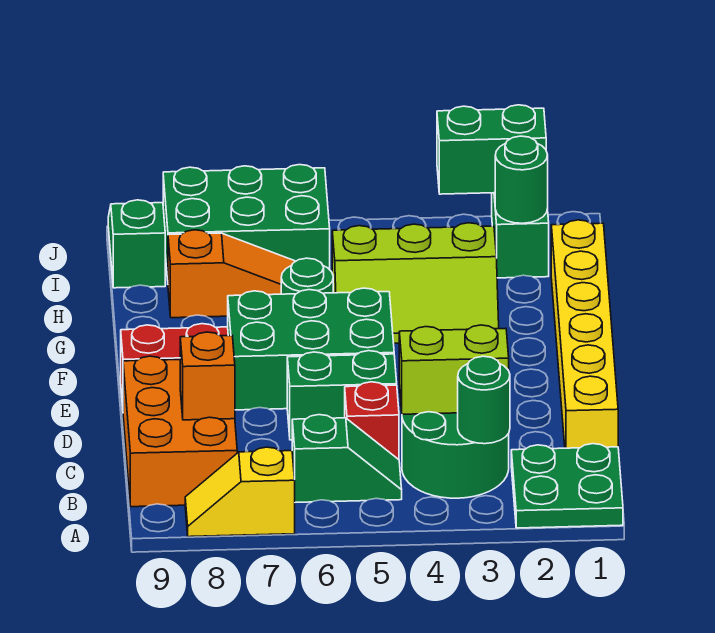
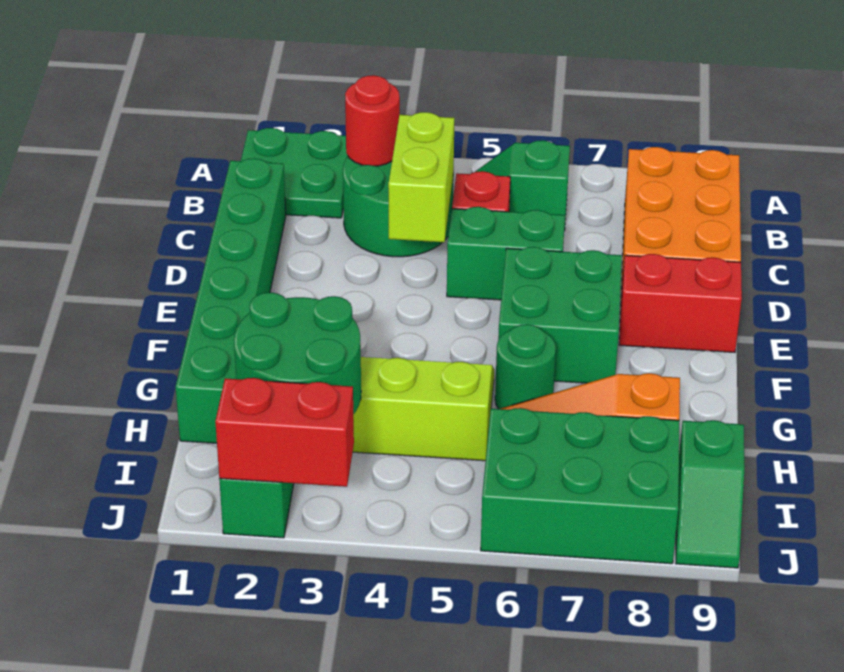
yellow slope A7:A8 level 1 top 7 -> none
green round brick B3 level 2 -> red round brick B3 level 2
yellow brick C1:H1 level 1 -> green brick C1:H1 level 1
lime brick C3:C4 level 2 -> lime brick C4:D4 level 2
orange brick C8 level 2 -> none
green brick E5:F7 level 1 -> green brick E6:F7 level 1
green round brick I2 level 2 -> green round brick H2:I3 level 2
green brick J2:J3 level 2 -> red brick J2:J3 level 2

